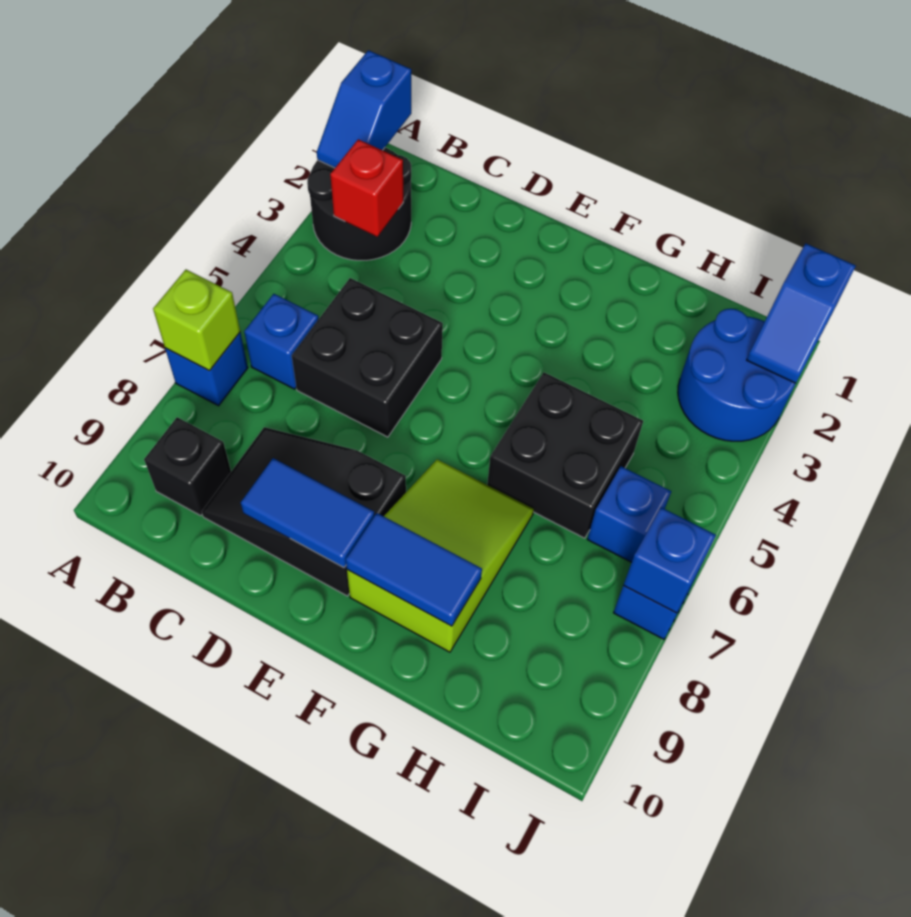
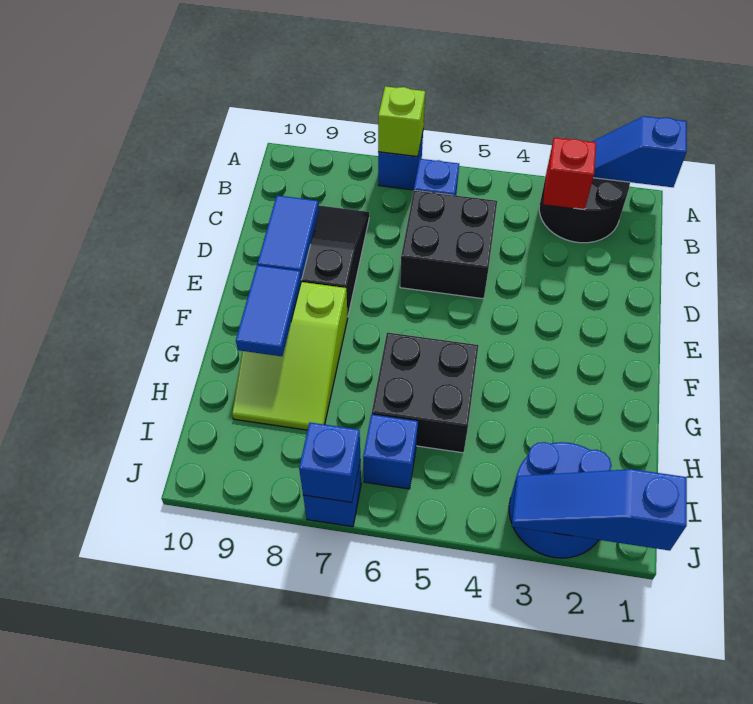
black brick B9 level 1 -> none
lime slope F7:G9 level 1 top 9 -> lime slope F8:H9 level 1 top F
blue slope J1:J2 level 2 top 1 -> blue slope J1:J3 level 2 top 1

